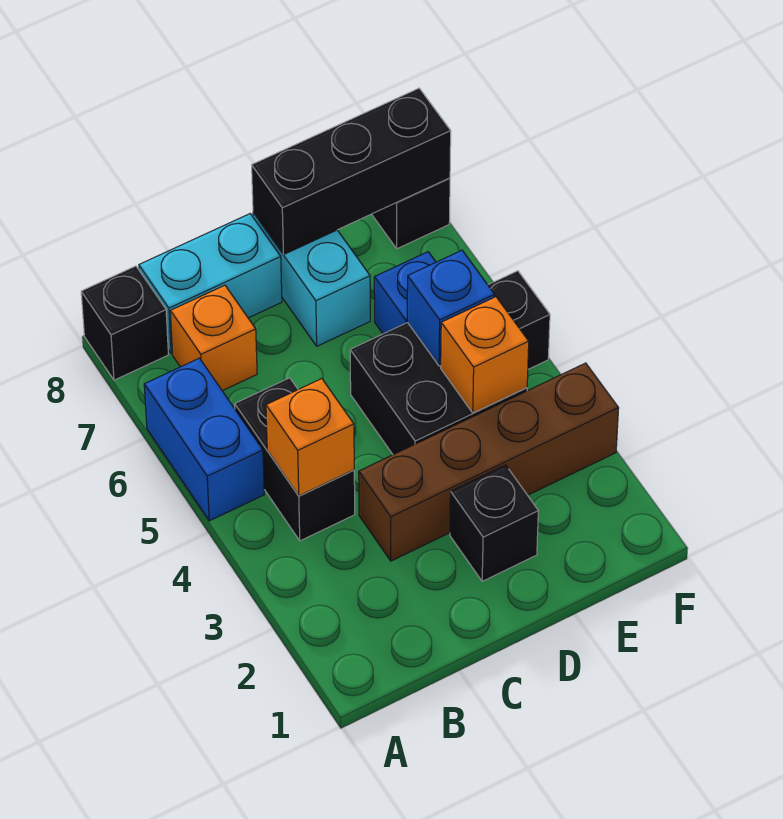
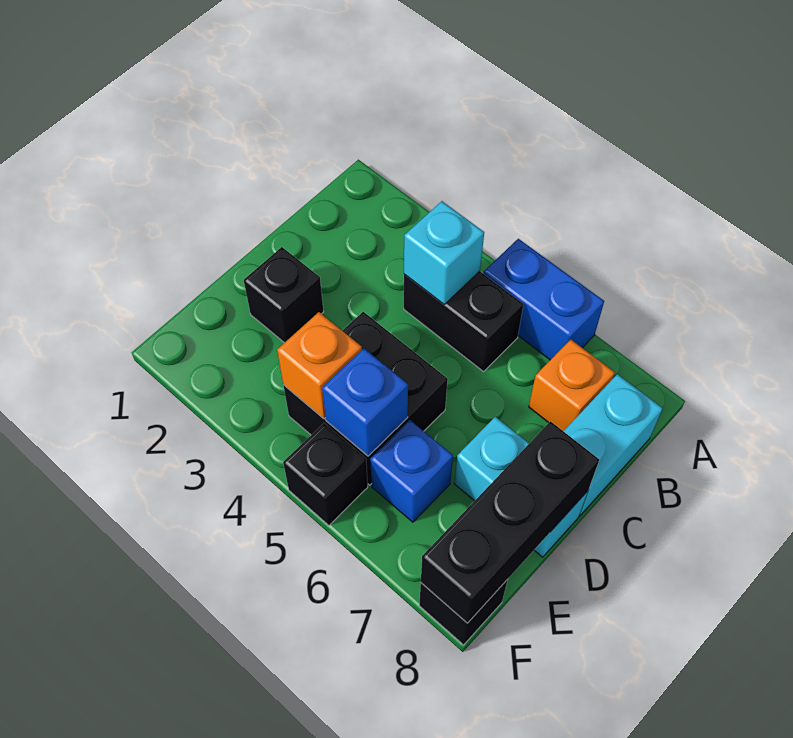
black brick A8 level 1 -> none
orange brick B4 level 2 -> cyan brick B4 level 2
brown brick C3:F3 level 1 -> none

